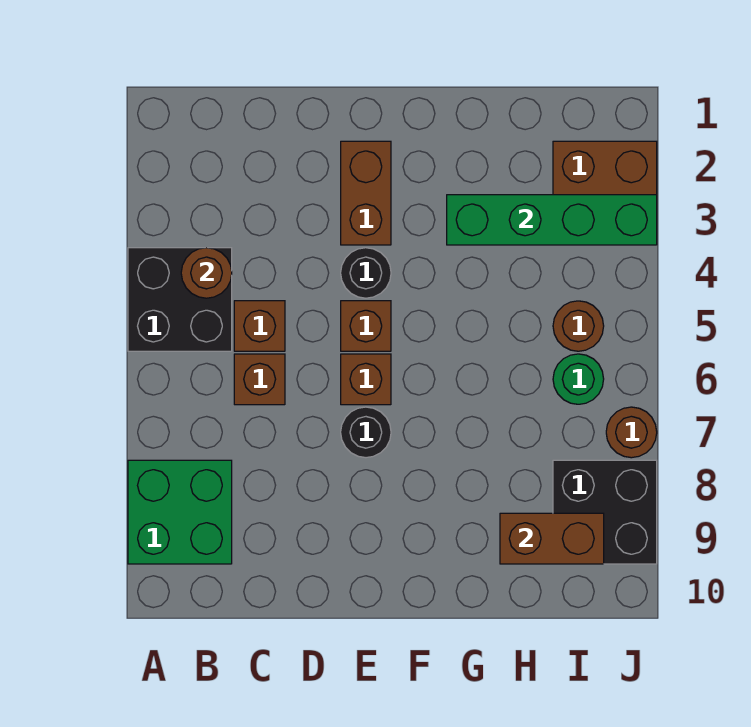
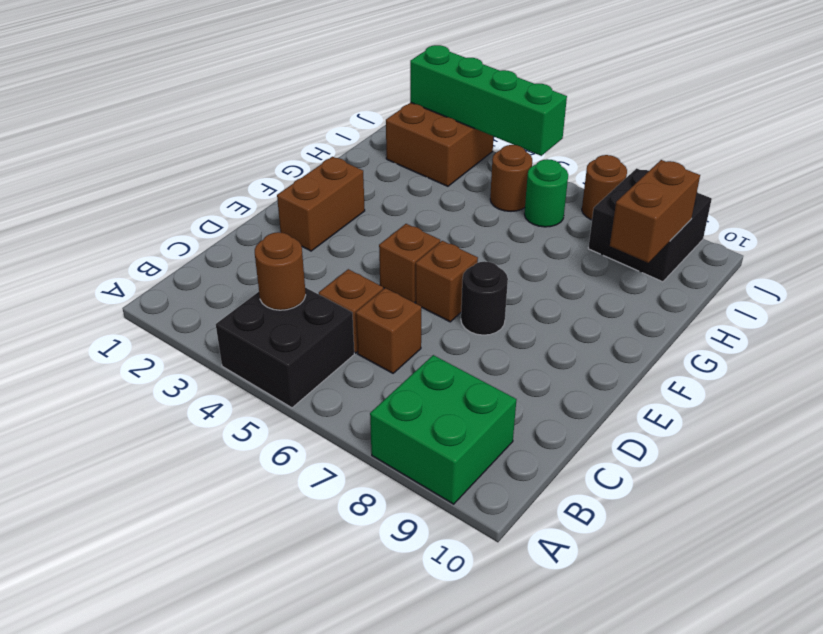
brown brick E2:E3 level 1 -> brown brick E2:F2 level 1
black round brick E4 level 1 -> none
green brick G3:J3 level 2 -> green brick J2:J5 level 2

